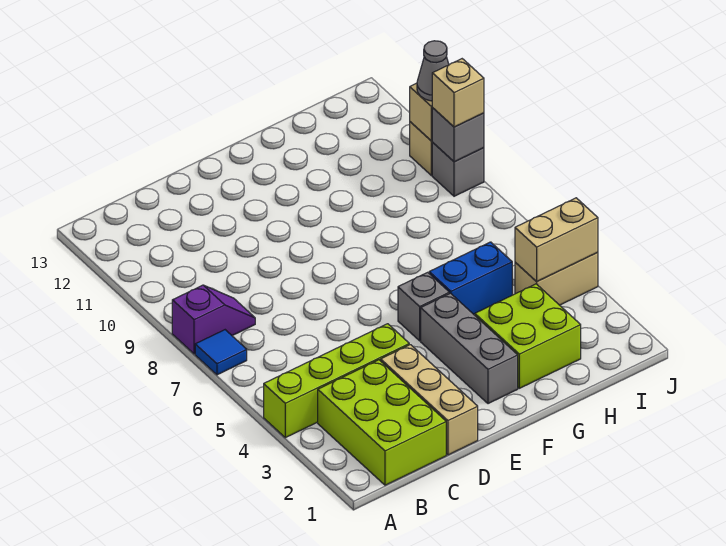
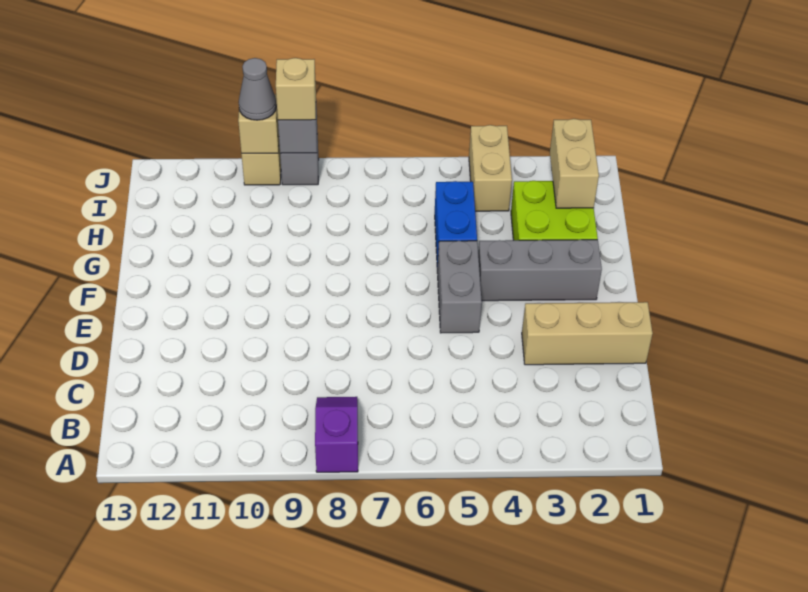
lime brick A4:D4 level 1 -> none
blue tile A7 level 1 -> none
lime brick B1:C3 level 1 -> none
grey brick F5 level 1 -> grey brick E5:F5 level 1
tan brick I4:J4 level 2 -> tan brick H2:I2 level 2

